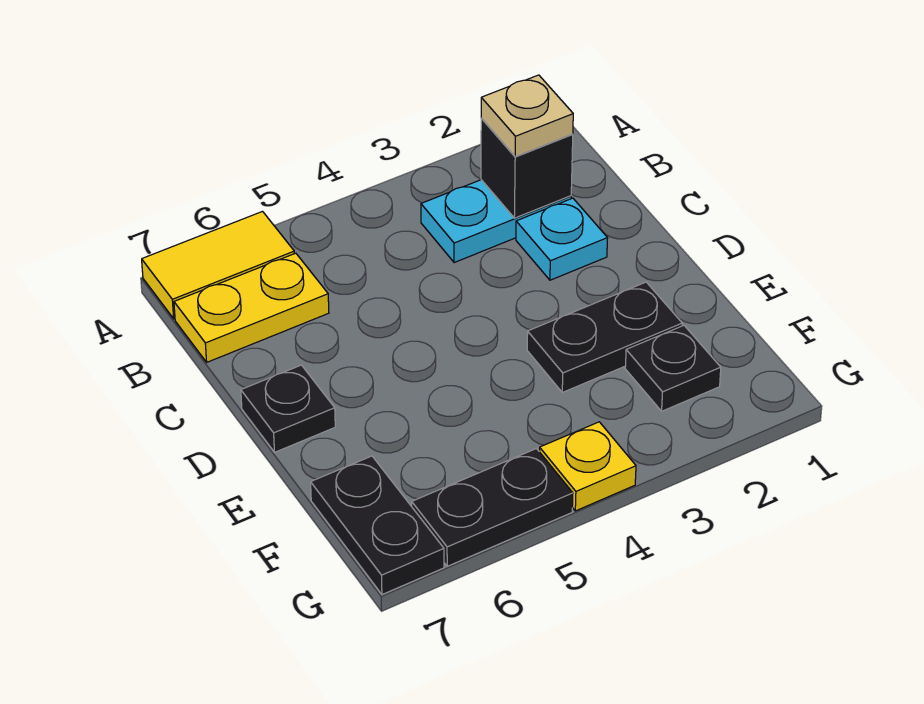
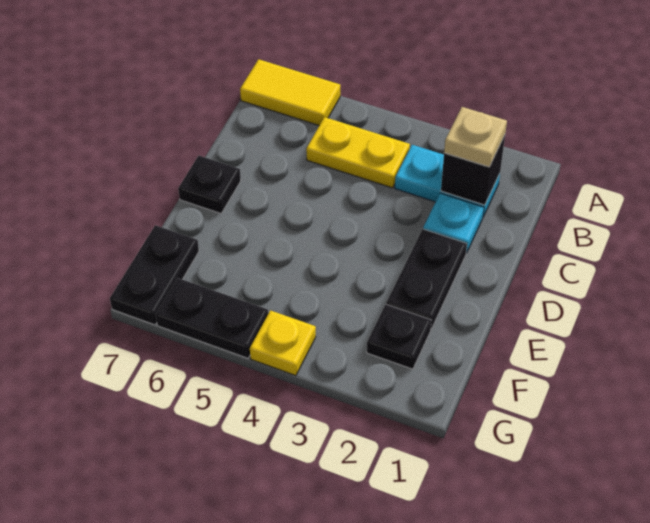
yellow plate B6:B7 level 1 -> yellow plate B4:B5 level 1
black plate E2:E3 level 1 -> black plate D2:E2 level 1

